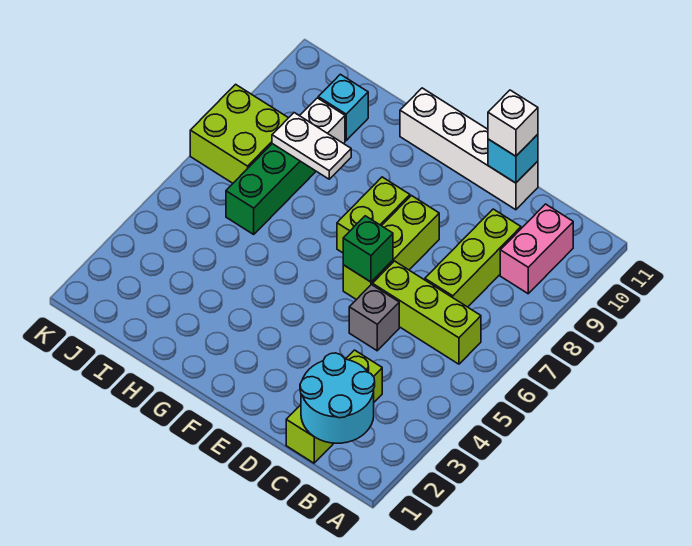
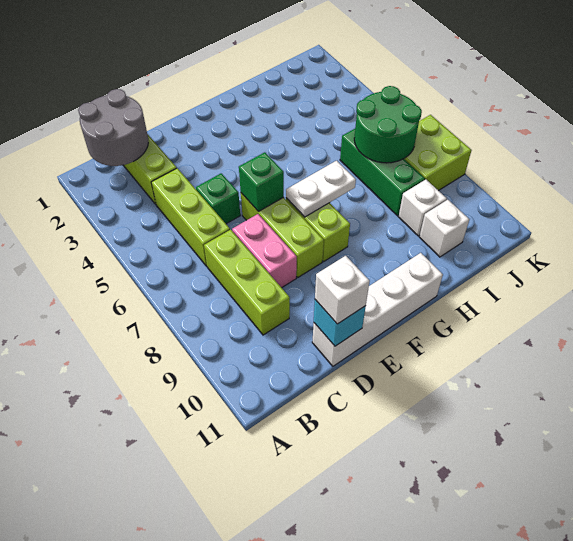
cyan round brick B1:C2 level 2 -> grey round brick B1:C2 level 2
lime brick B6:D6 level 1 -> lime brick C4:C6 level 1
pink brick B9:B10 level 1 -> pink brick D7:D8 level 1
grey brick D5 level 1 -> green brick D5 level 1
white plate H8:I8 level 2 -> white plate F7:G7 level 2
none -> green round brick I6:J7 level 2
cyan brick I10 level 1 -> white brick I10 level 1

